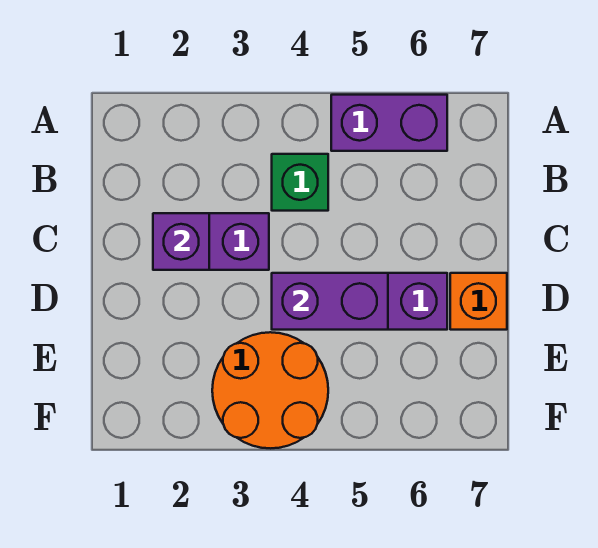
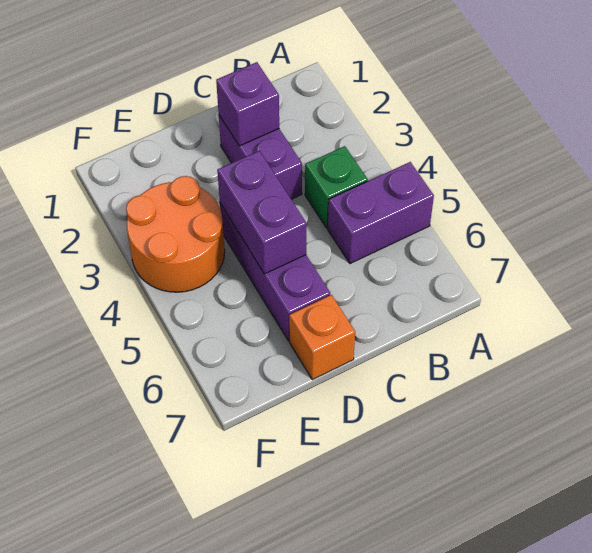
purple brick A5:A6 level 1 -> purple brick A5:B5 level 1

